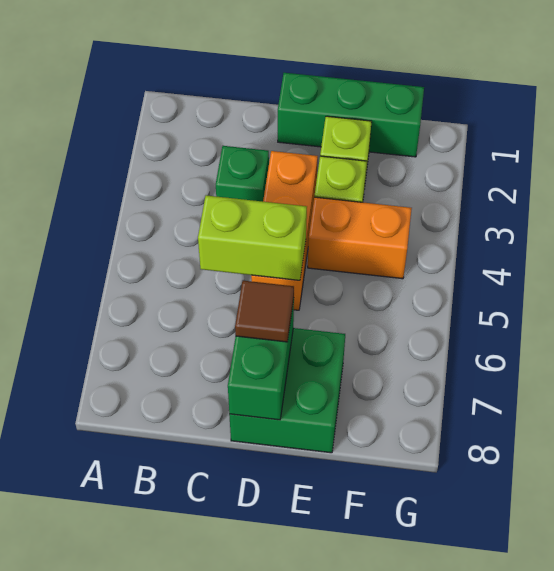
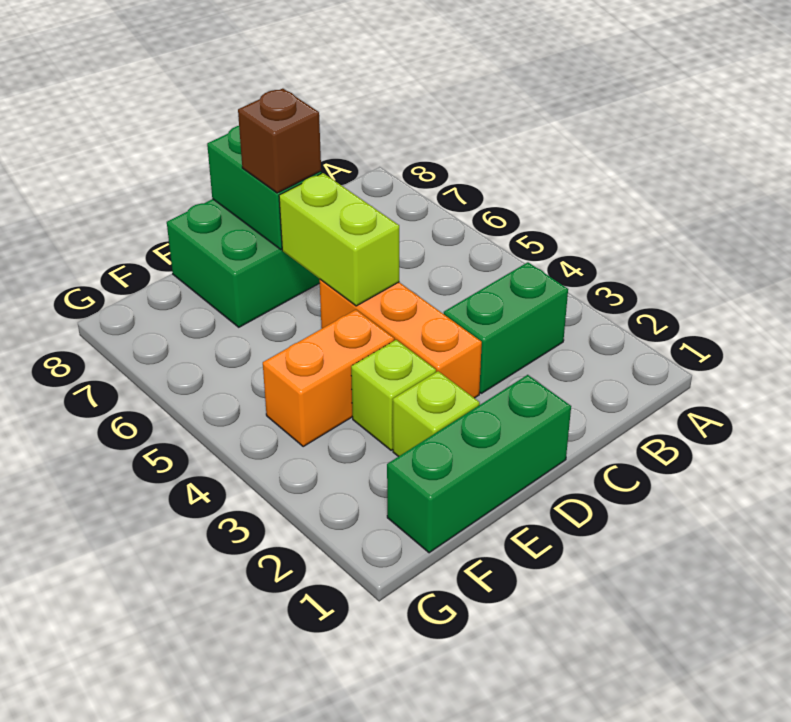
green brick C3 level 1 -> green brick B3:C3 level 1
lime brick C5:D5 level 2 -> lime brick D5:D6 level 2
brown tile D7 level 3 -> brown brick D7 level 3

